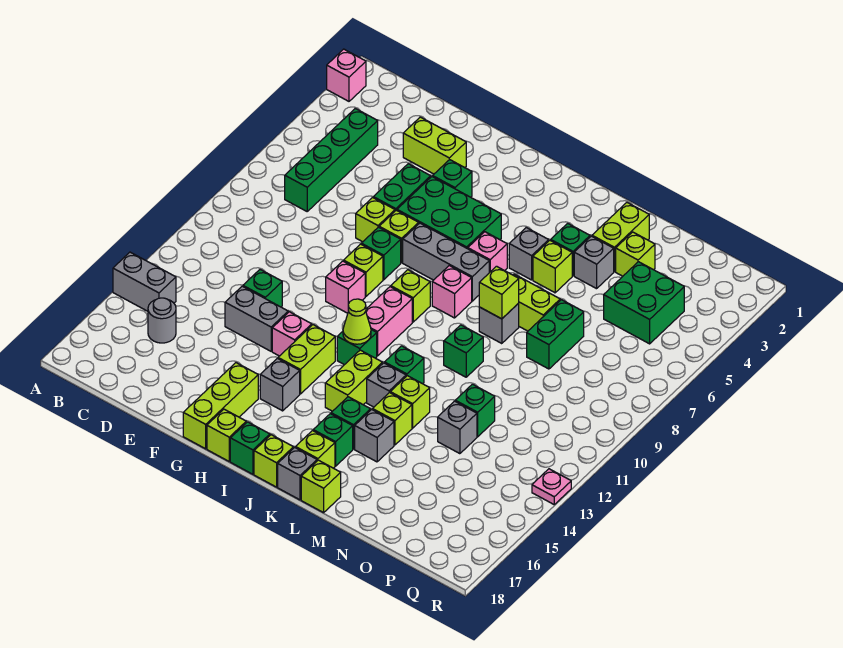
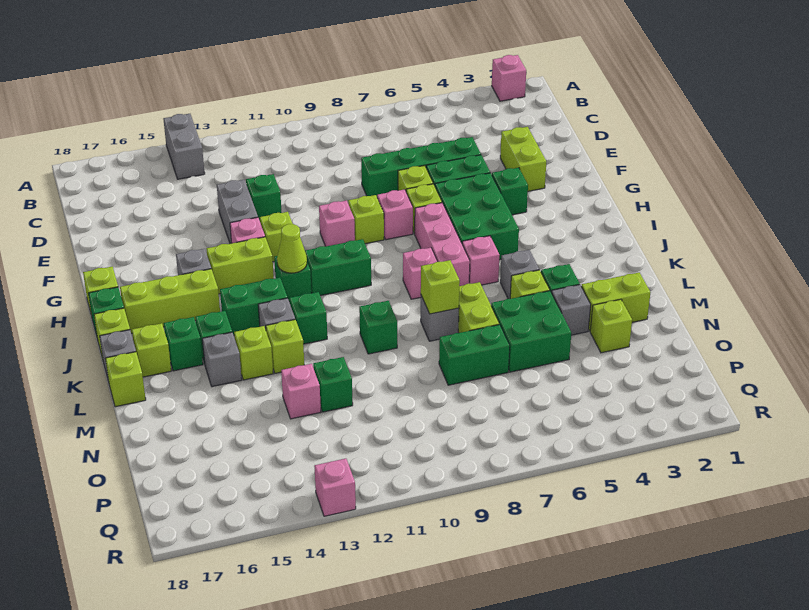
green brick C4:C7 level 1 -> green brick E5:E8 level 1
grey round brick C15 level 1 -> none
green brick G8 level 1 -> pink brick G8 level 1
lime brick G16:G18 level 1 -> lime brick I15:I17 level 1
grey brick H7:J7 level 1 -> pink brick H7:J7 level 1
lime brick I9 level 1 -> lime brick G12 level 1
pink brick I10:I11 level 1 -> green brick I10:I11 level 1
lime brick J13:J14 level 1 -> green brick J13:J14 level 1
grey brick N13 level 1 -> pink brick N13 level 1
green brick O4:P5 level 1 -> green brick M5:N6 level 1
pink plate R13 level 1 -> pink brick R13 level 1

